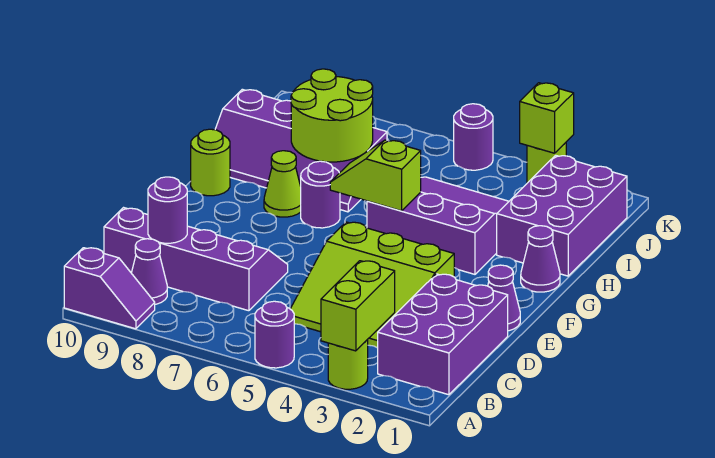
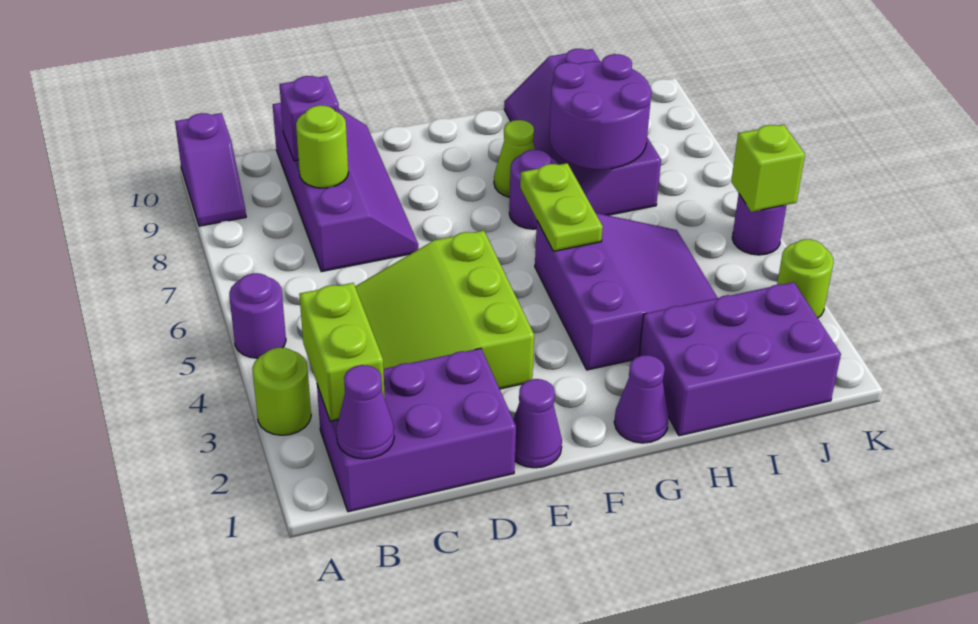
lime brick A3:B3 level 2 -> lime brick B2:B3 level 2
purple cone B9 level 1 -> purple cone B1 level 2
purple round brick C9 level 2 -> purple brick C9 level 2
lime slope G5:G6 level 2 top 5 -> lime plate G5:G6 level 2
lime round brick G10 level 1 -> lime round brick C8 level 2
lime round brick H7:I8 level 2 -> purple round brick H7:I8 level 2
lime brick K3 level 2 -> lime brick K5 level 2

